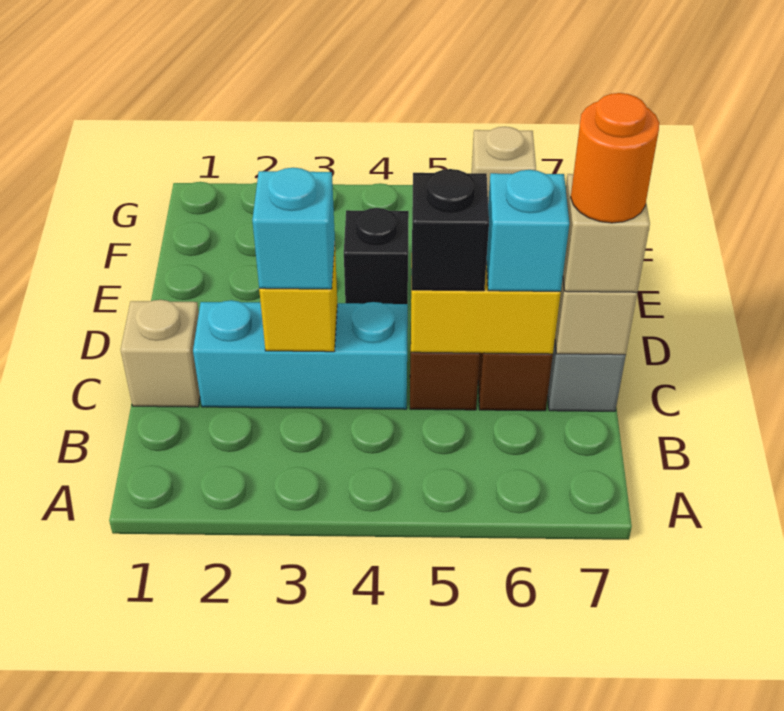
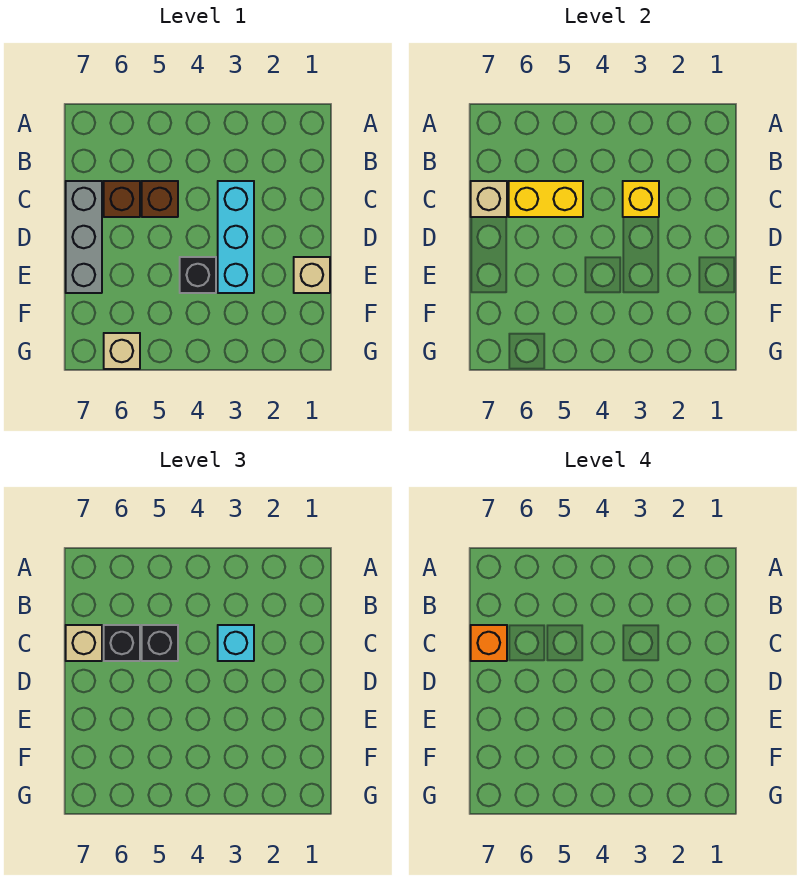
tan brick C1 level 1 -> tan brick E1 level 1
cyan brick C2:C4 level 1 -> cyan brick C3:E3 level 1
cyan brick C6 level 3 -> black brick C6 level 3
orange round brick C7 level 4 -> orange brick C7 level 4

